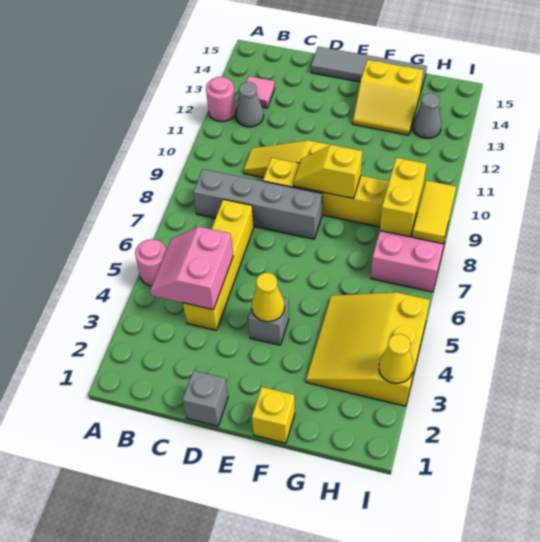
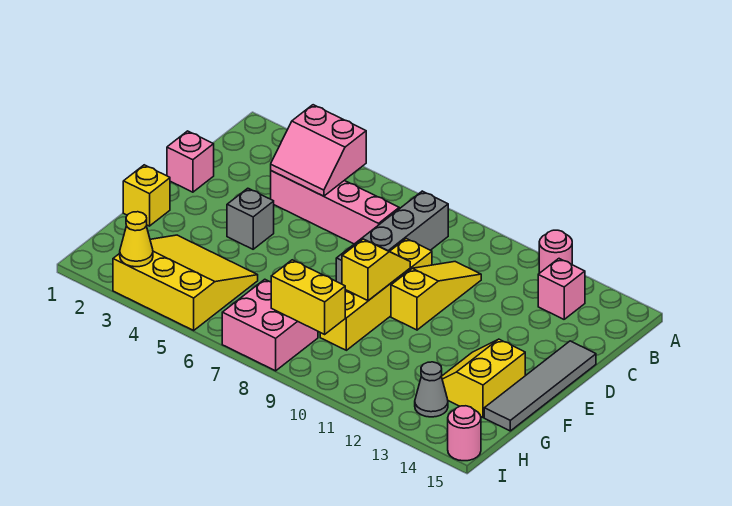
pink round brick A5 level 1 -> pink round brick I15 level 1
pink slope B4:C5 level 2 top C -> pink slope B4:C5 level 2 top B
grey cone B12 level 1 -> none
pink tile B13 level 1 -> pink brick B13 level 1
yellow brick C4:C7 level 1 -> pink brick C4:C7 level 1
grey brick D1 level 1 -> pink brick D1 level 1
yellow cone E4 level 2 -> none
yellow tile I8:I9 level 2 -> none

